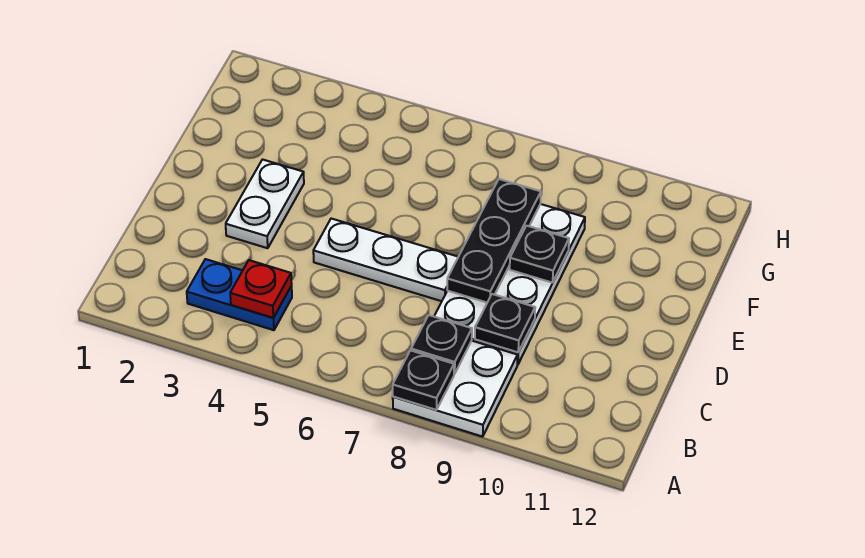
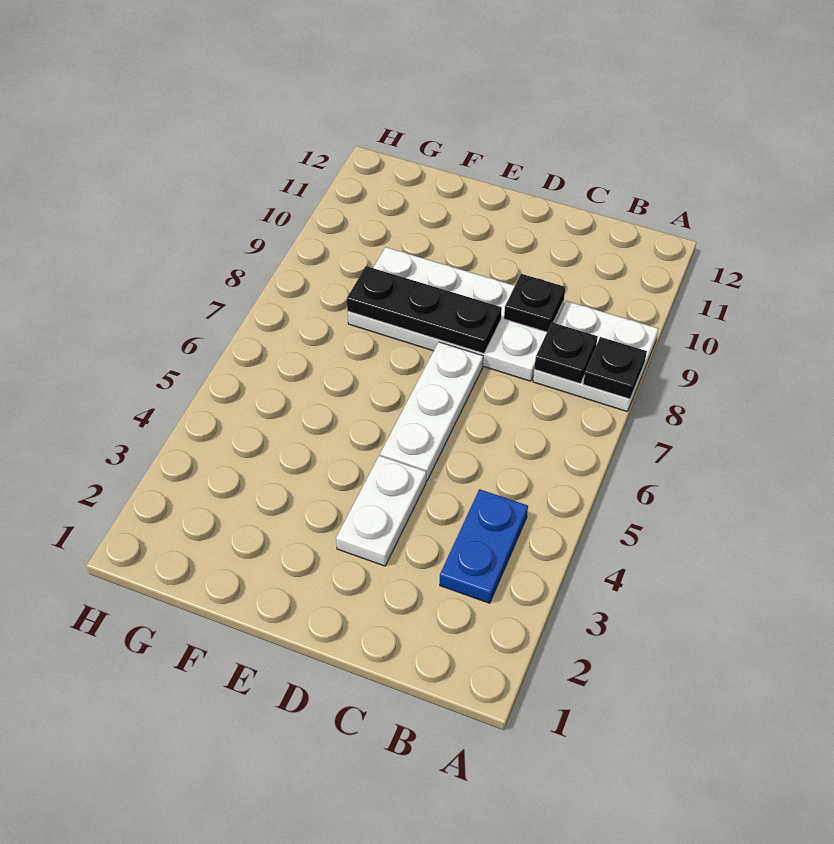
red plate B4 level 2 -> none
white plate D3:E3 level 1 -> white plate D3:D4 level 1
black plate E9 level 2 -> none

